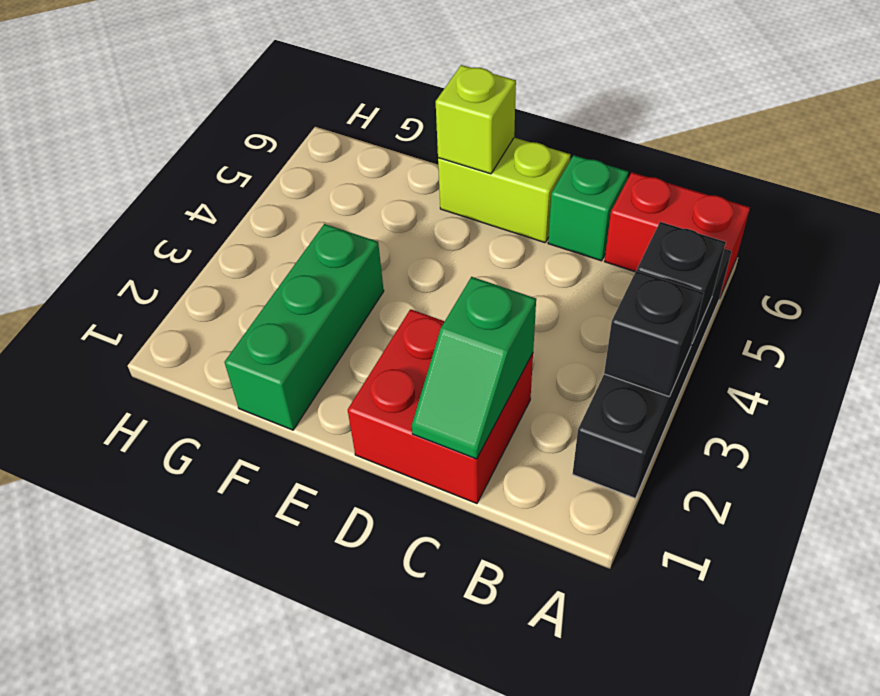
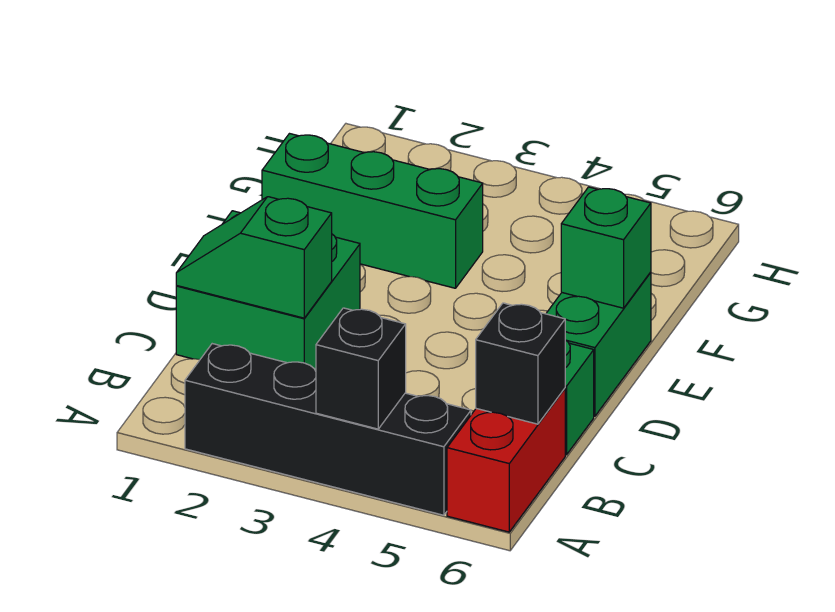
black brick A3 level 2 -> black brick B6 level 2
red brick C1:D2 level 1 -> green brick C1:D2 level 1
lime brick D6:E6 level 1 -> green brick D6:E6 level 1
lime brick E6 level 2 -> green brick E6 level 2

